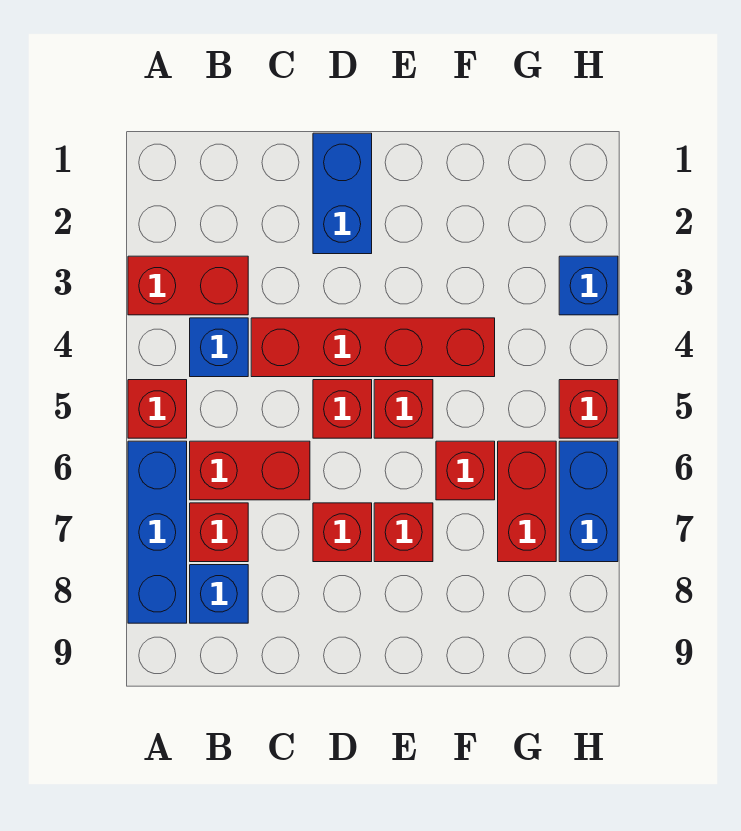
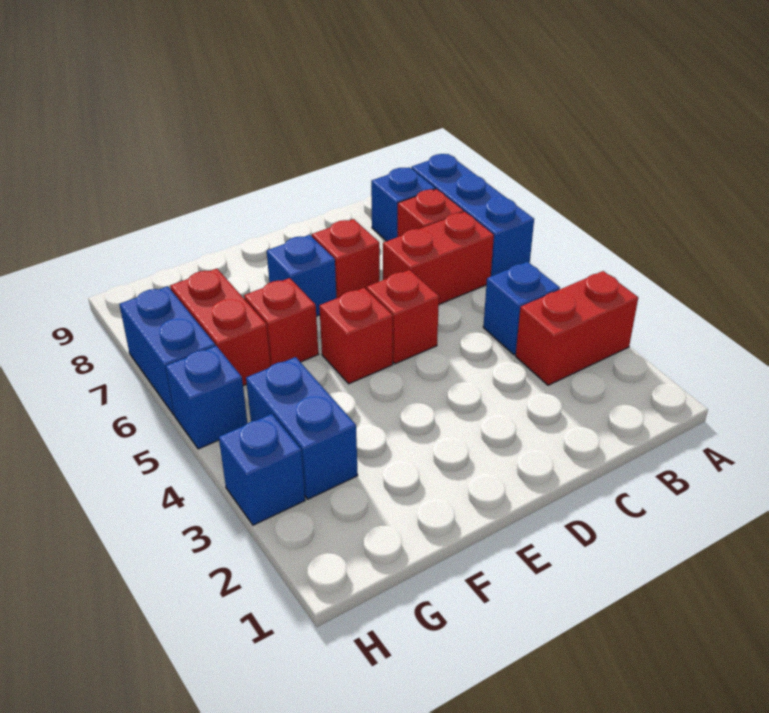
red brick A5 level 1 -> none
red brick C4:F4 level 1 -> none
blue brick D1:D2 level 1 -> blue brick G3:G4 level 1
red brick E7 level 1 -> blue brick E7 level 1
red brick H5 level 1 -> blue brick H5 level 1

